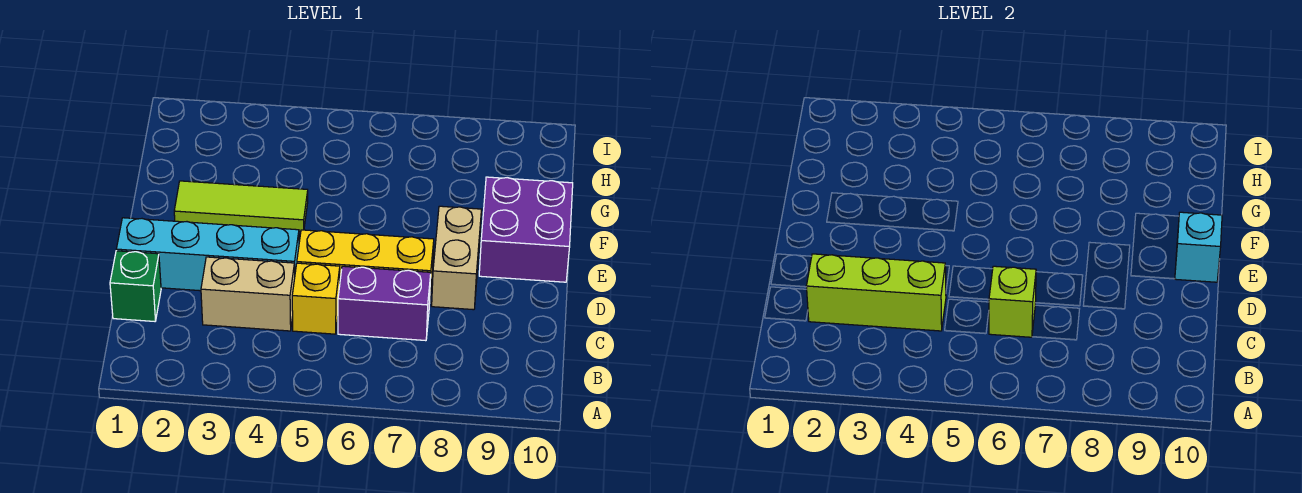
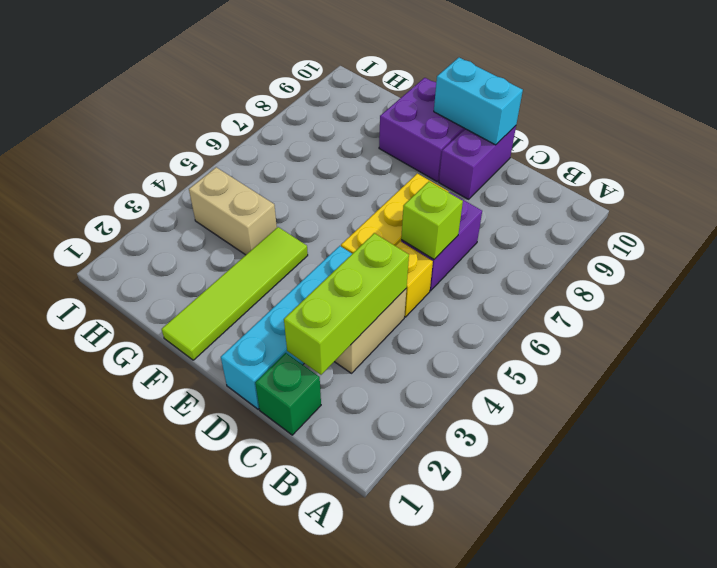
tan brick D8:E8 level 1 -> tan brick G4:H4 level 1
none -> purple brick D9:D10 level 1
cyan brick E10 level 2 -> cyan brick D10:E10 level 2
lime tile F2:F4 level 1 -> lime tile F1:F4 level 1

